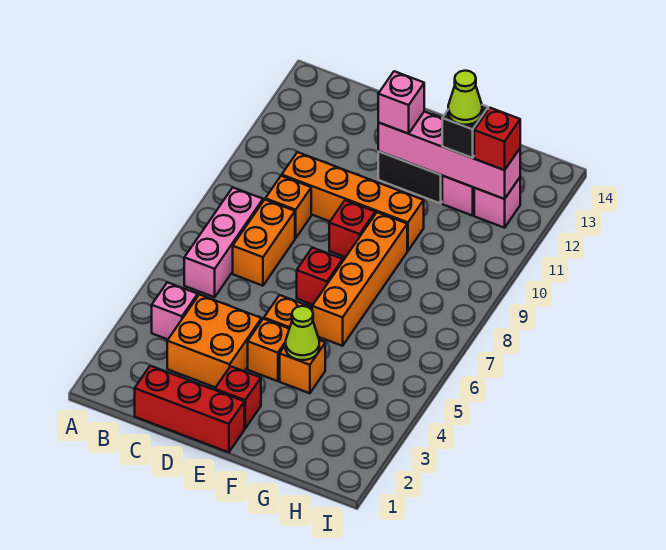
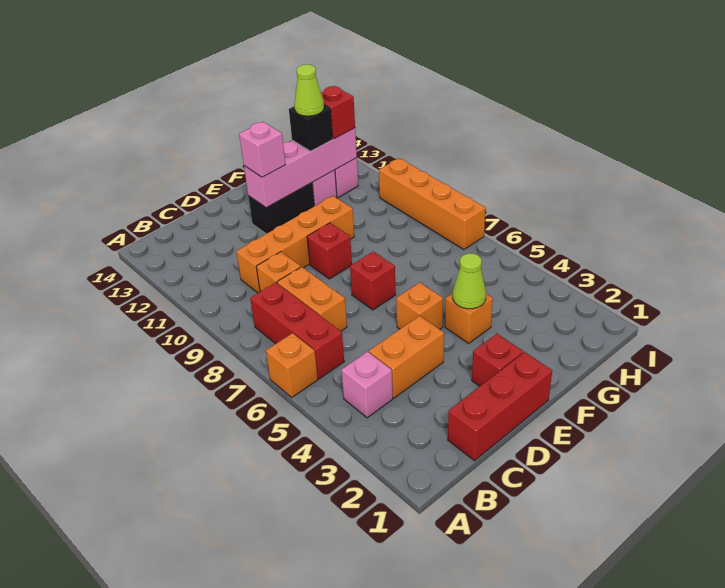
pink brick B6:B8 level 1 -> red brick B6:B8 level 1
orange brick C3:D4 level 1 -> orange brick C4:D4 level 1
orange brick E4 level 1 -> orange brick A6 level 1
orange brick F6:F9 level 1 -> orange brick I7:I10 level 1

